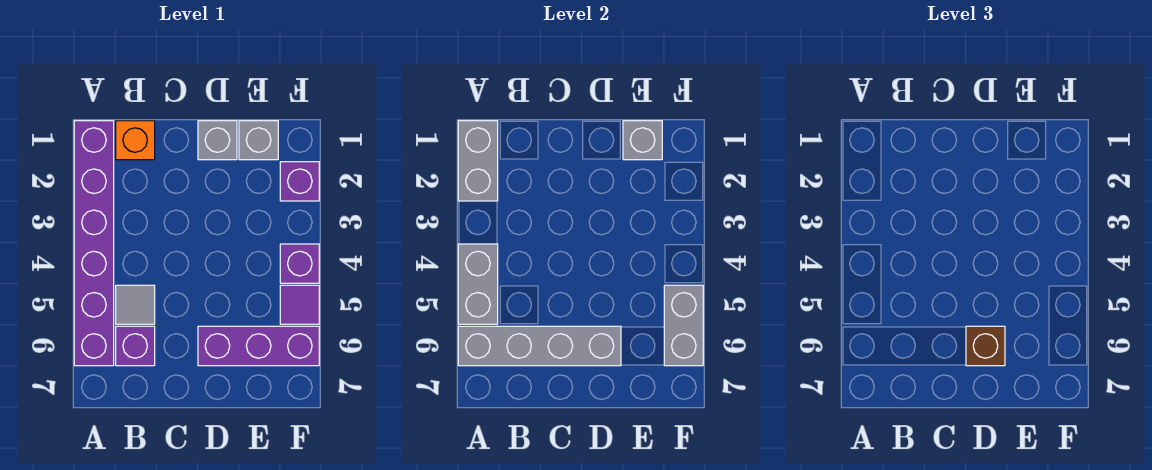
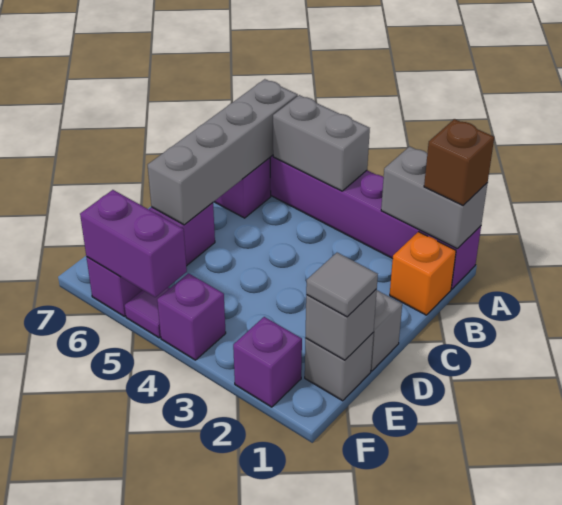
grey tile B5 level 1 -> grey tile E1 level 3
brown brick D6 level 3 -> brown brick A1 level 3
grey brick F5:F6 level 2 -> purple brick F5:F6 level 2

